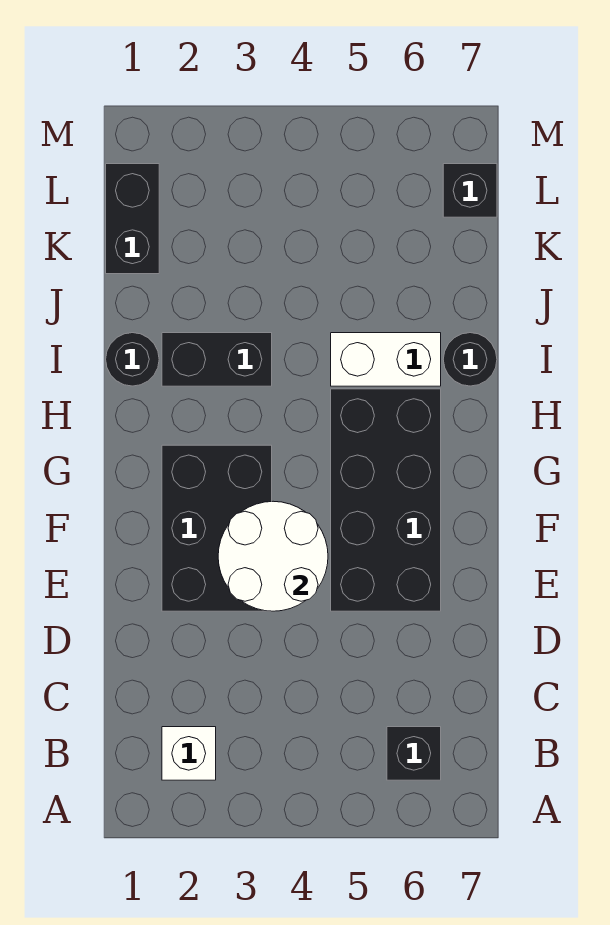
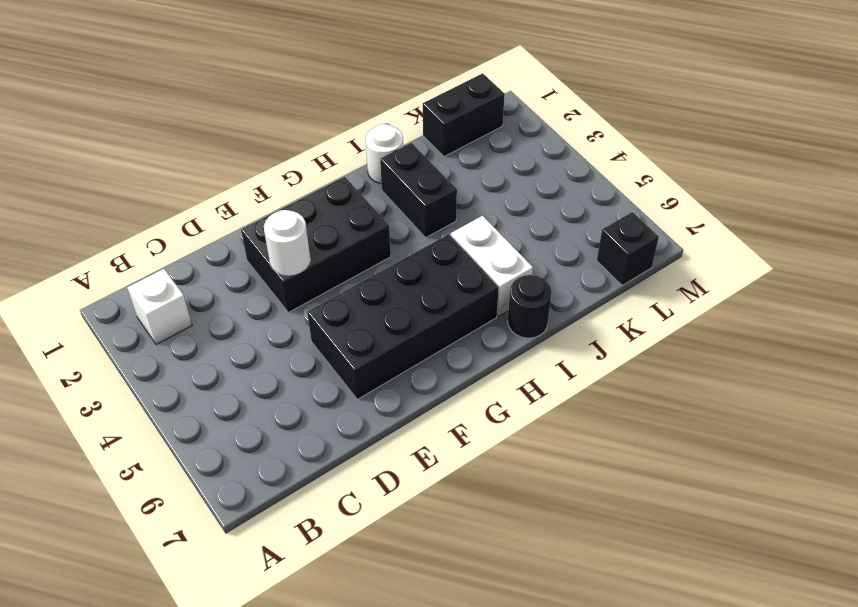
black brick B6 level 1 -> none
white round brick E3:F4 level 2 -> white round brick E3 level 2
black round brick I1 level 1 -> white round brick I1 level 1

